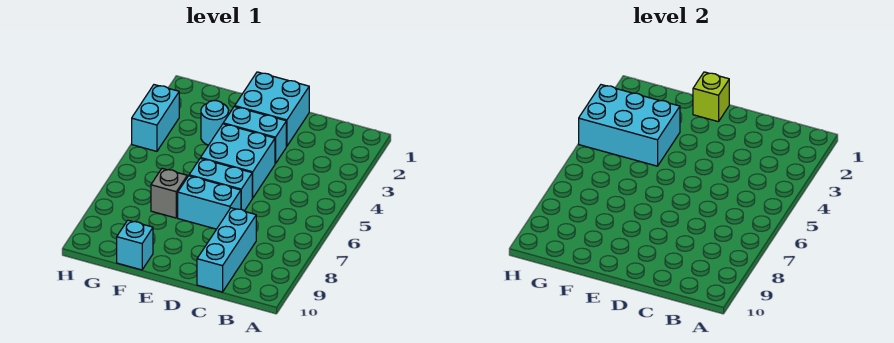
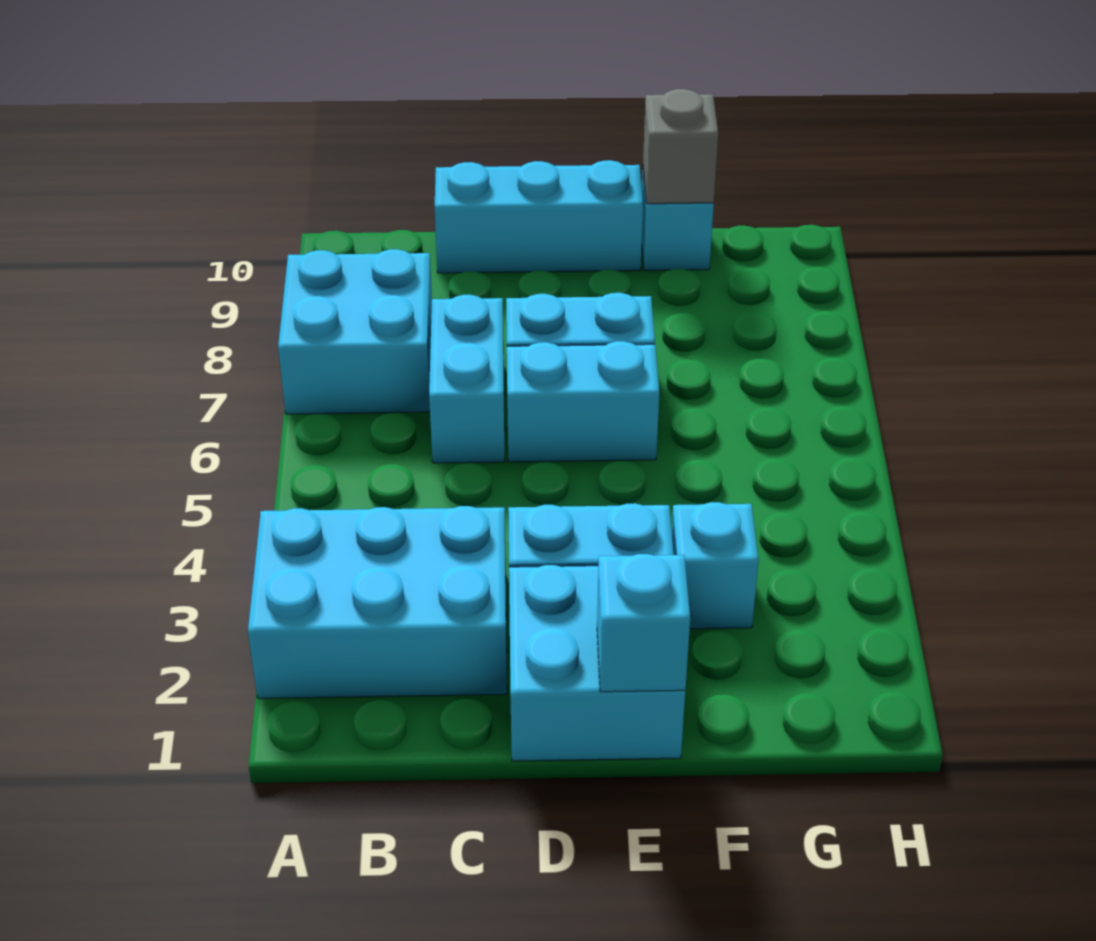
cyan brick C8:C10 level 1 -> cyan brick C10:E10 level 1
cyan brick D4:E5 level 1 -> cyan brick A7:B8 level 1
lime brick E1 level 2 -> cyan brick E1 level 2
cyan round brick F3 level 1 -> cyan brick F3 level 1
cyan brick F3:H4 level 2 -> cyan brick A2:C3 level 1
grey brick F7 level 1 -> grey brick F10 level 2
cyan brick H3:H4 level 1 -> cyan brick C6:C7 level 1

